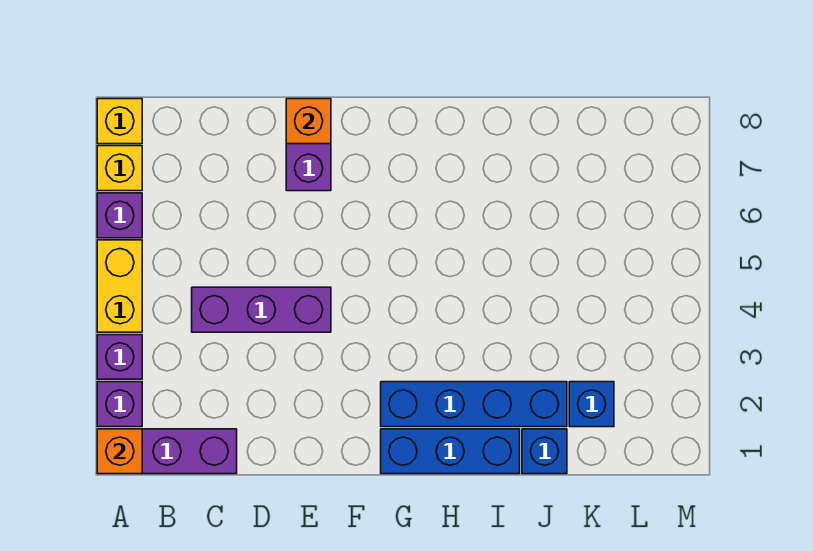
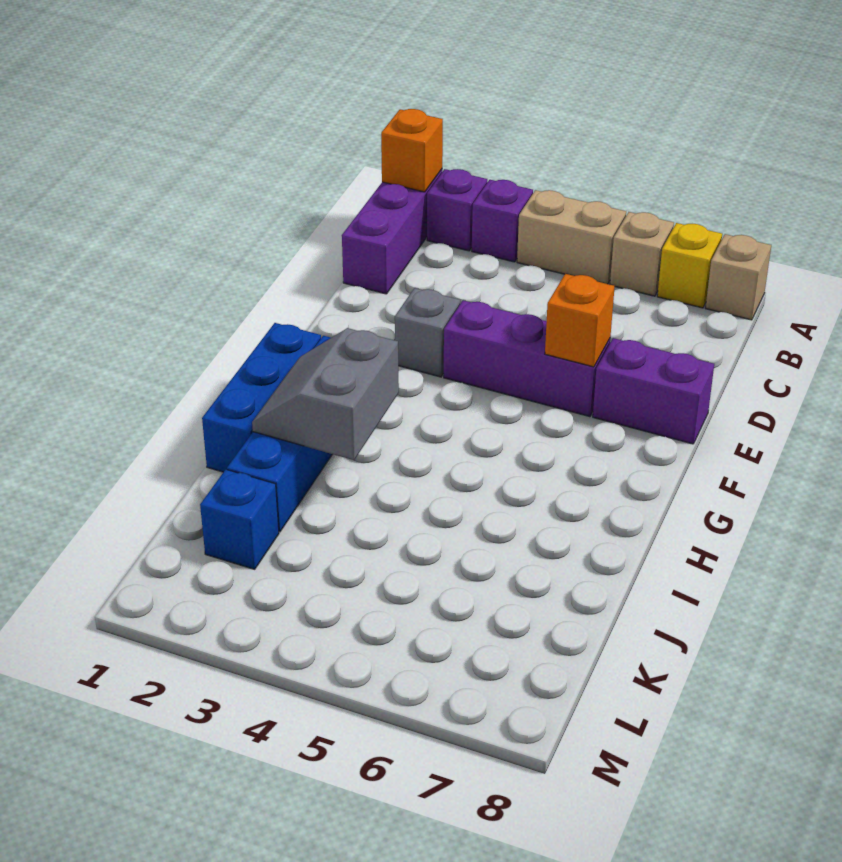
yellow brick A4:A5 level 1 -> tan brick A4:A5 level 1
purple brick A6 level 1 -> tan brick A6 level 1
yellow brick A8 level 1 -> tan brick A8 level 1
purple brick C4:E4 level 1 -> purple brick E4:E6 level 1
none -> grey brick E3 level 1
orange brick E8 level 2 -> orange brick E6 level 2
none -> grey slope H2:I3 level 2 top 3
blue brick J1 level 1 -> none

